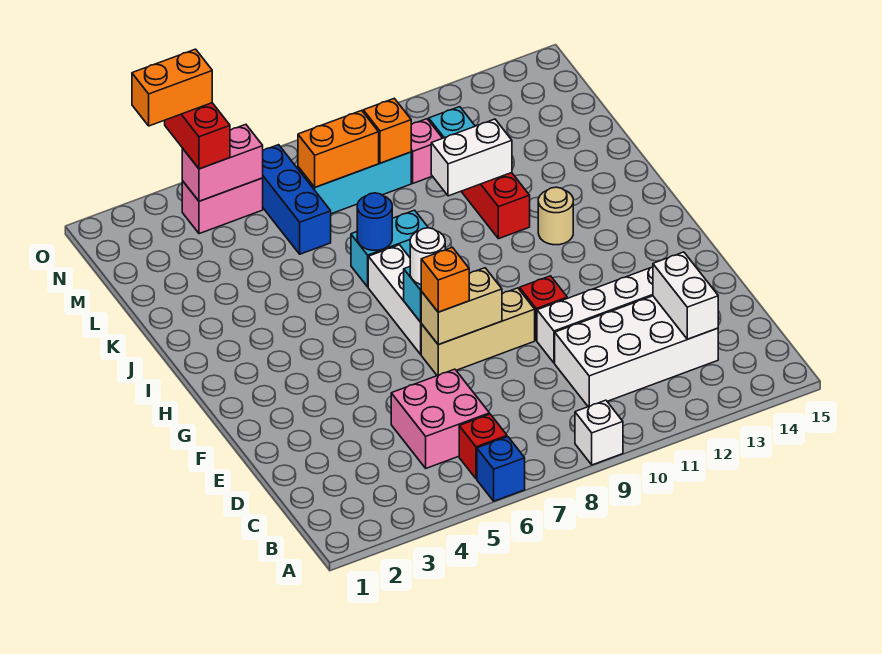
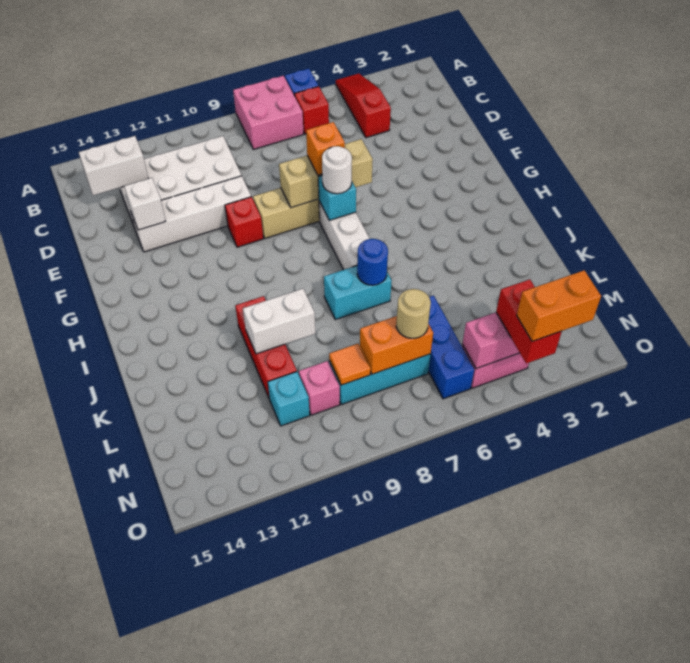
none -> red slope A4:C4 level 1 top C
white brick A9 level 1 -> white brick E13 level 2
pink brick C5:D6 level 1 -> pink brick A7:B8 level 1
white brick C13:D13 level 2 -> white brick C13:C14 level 2
tan brick F7:F8 level 2 -> tan brick F6:F8 level 2
tan round brick I12 level 1 -> tan round brick M7 level 3
orange brick M9 level 2 -> orange tile M9 level 2

